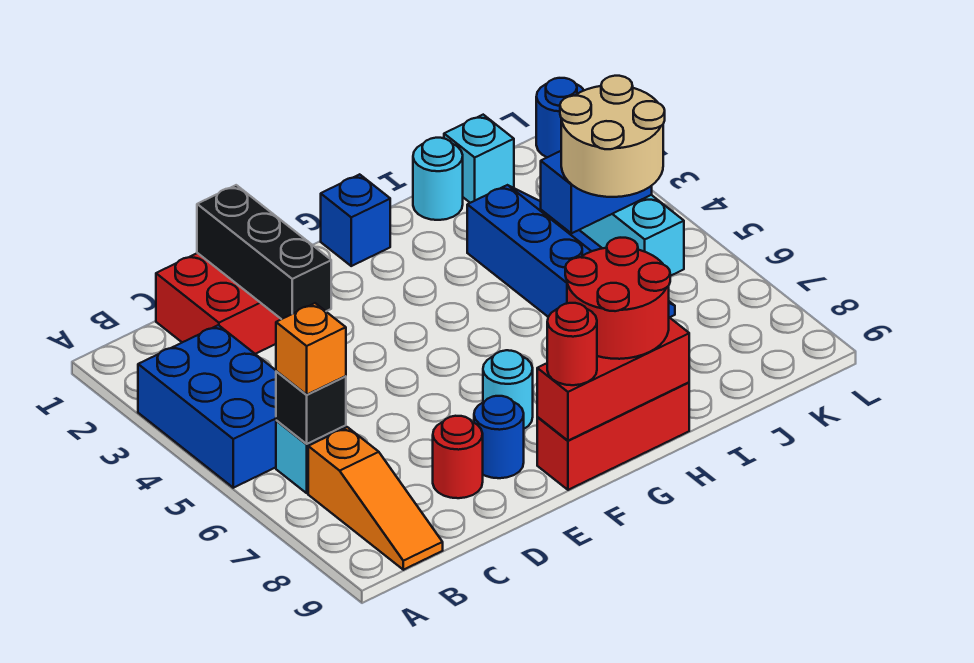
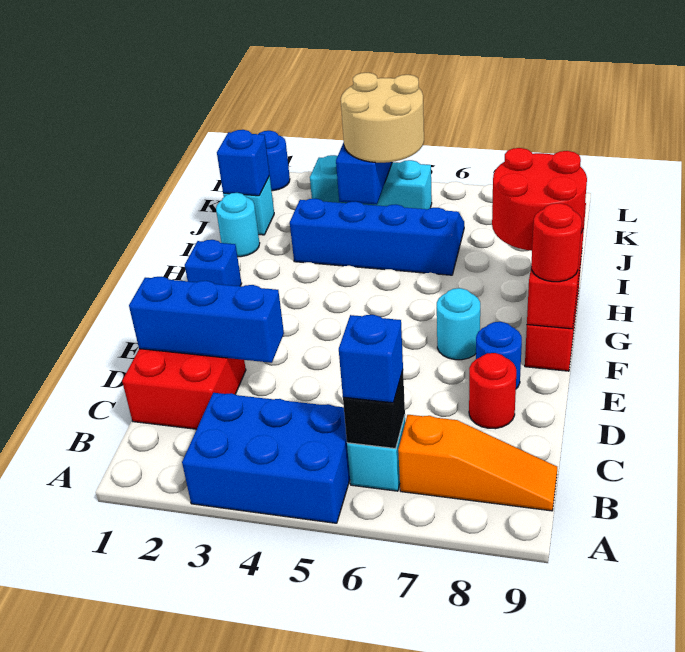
orange brick B6 level 3 -> blue brick B6 level 3
black brick D1:D3 level 2 -> blue brick D1:D3 level 2
none -> blue brick J1 level 2

